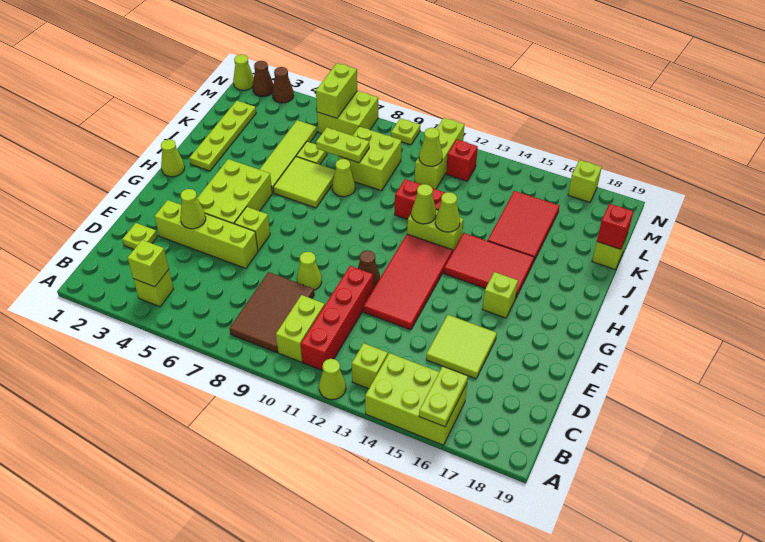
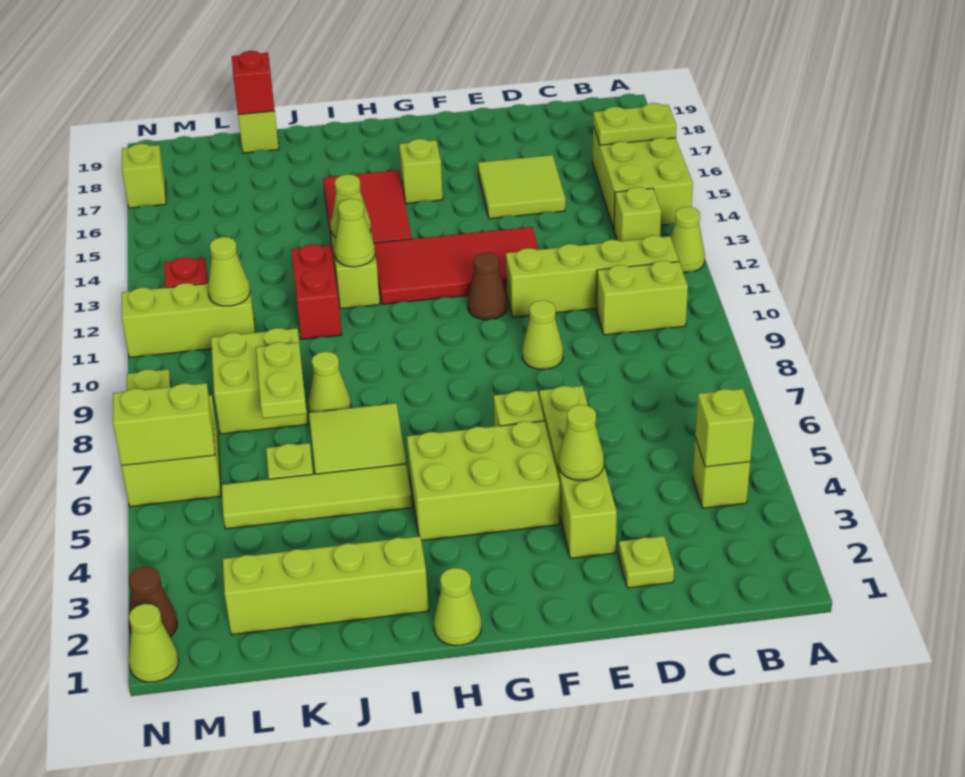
brown tile B8:D9 level 1 -> none
red brick B11:E11 level 1 -> lime brick B11:E11 level 1
lime plate I2:L2 level 1 -> lime brick I2:L2 level 1
red tile J15:L16 level 1 -> none
brown cone N3 level 1 -> none

